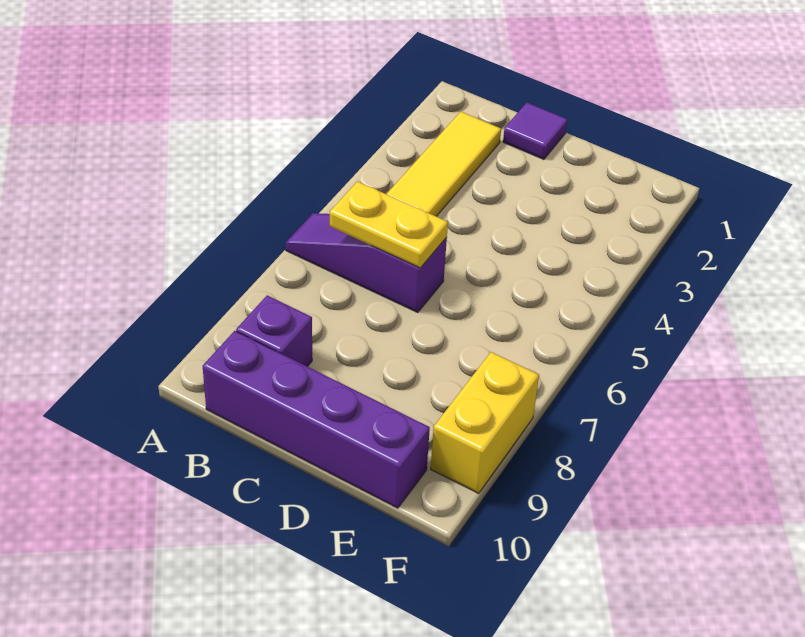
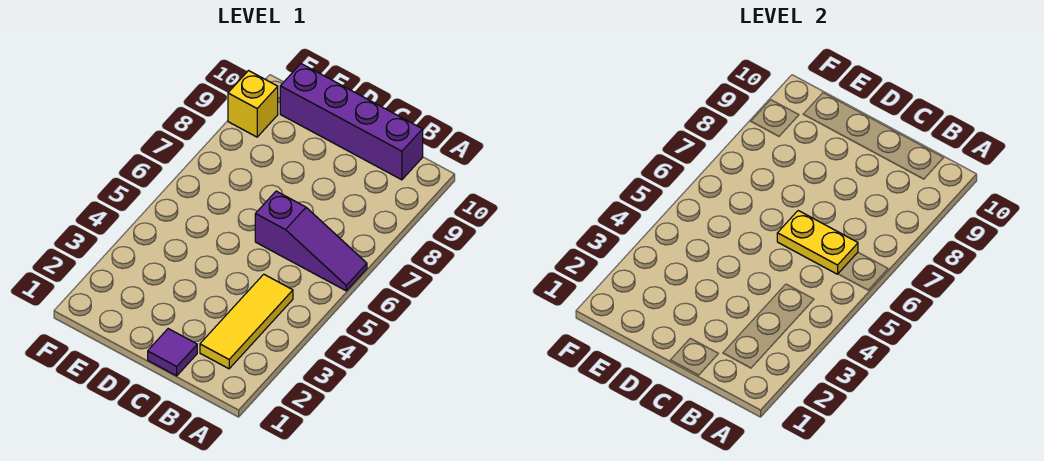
purple brick B9 level 1 -> none
yellow brick F8:F9 level 1 -> yellow brick F9 level 1

